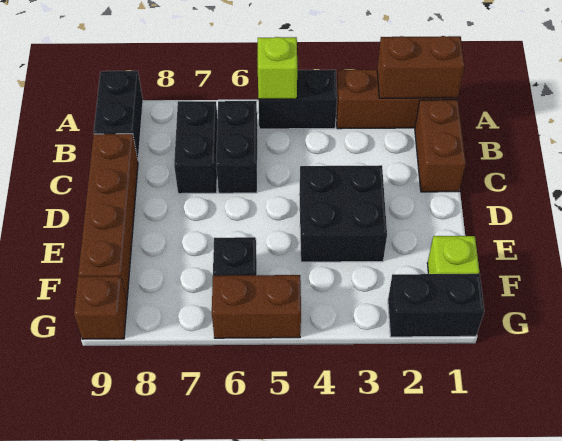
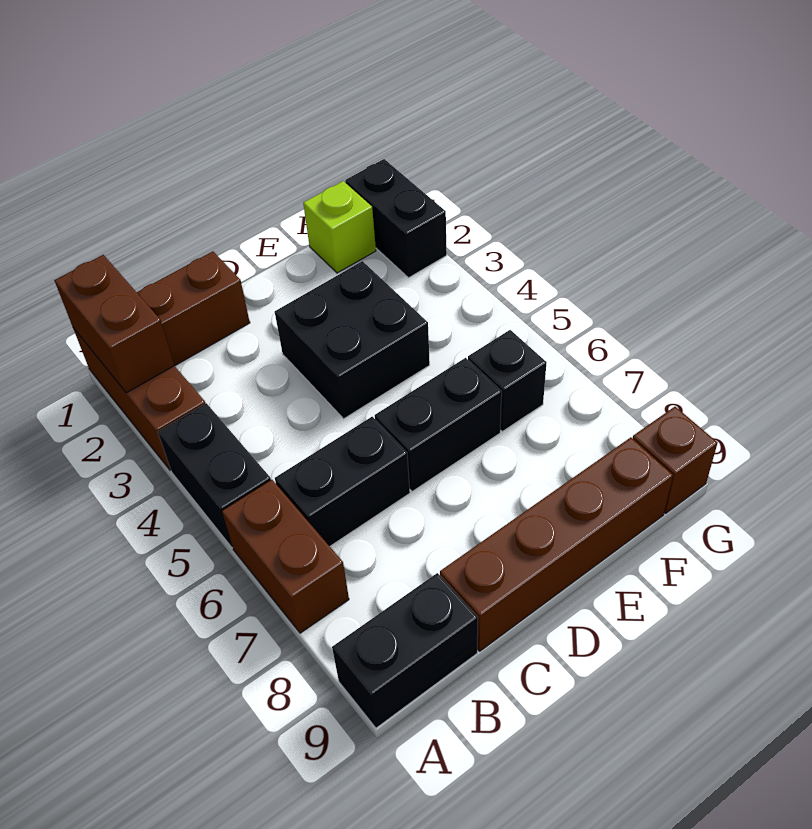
lime brick A5 level 2 -> none
black brick B7:C7 level 1 -> black brick D6:E6 level 1
brown brick G5:G6 level 1 -> brown brick A6:A7 level 1

